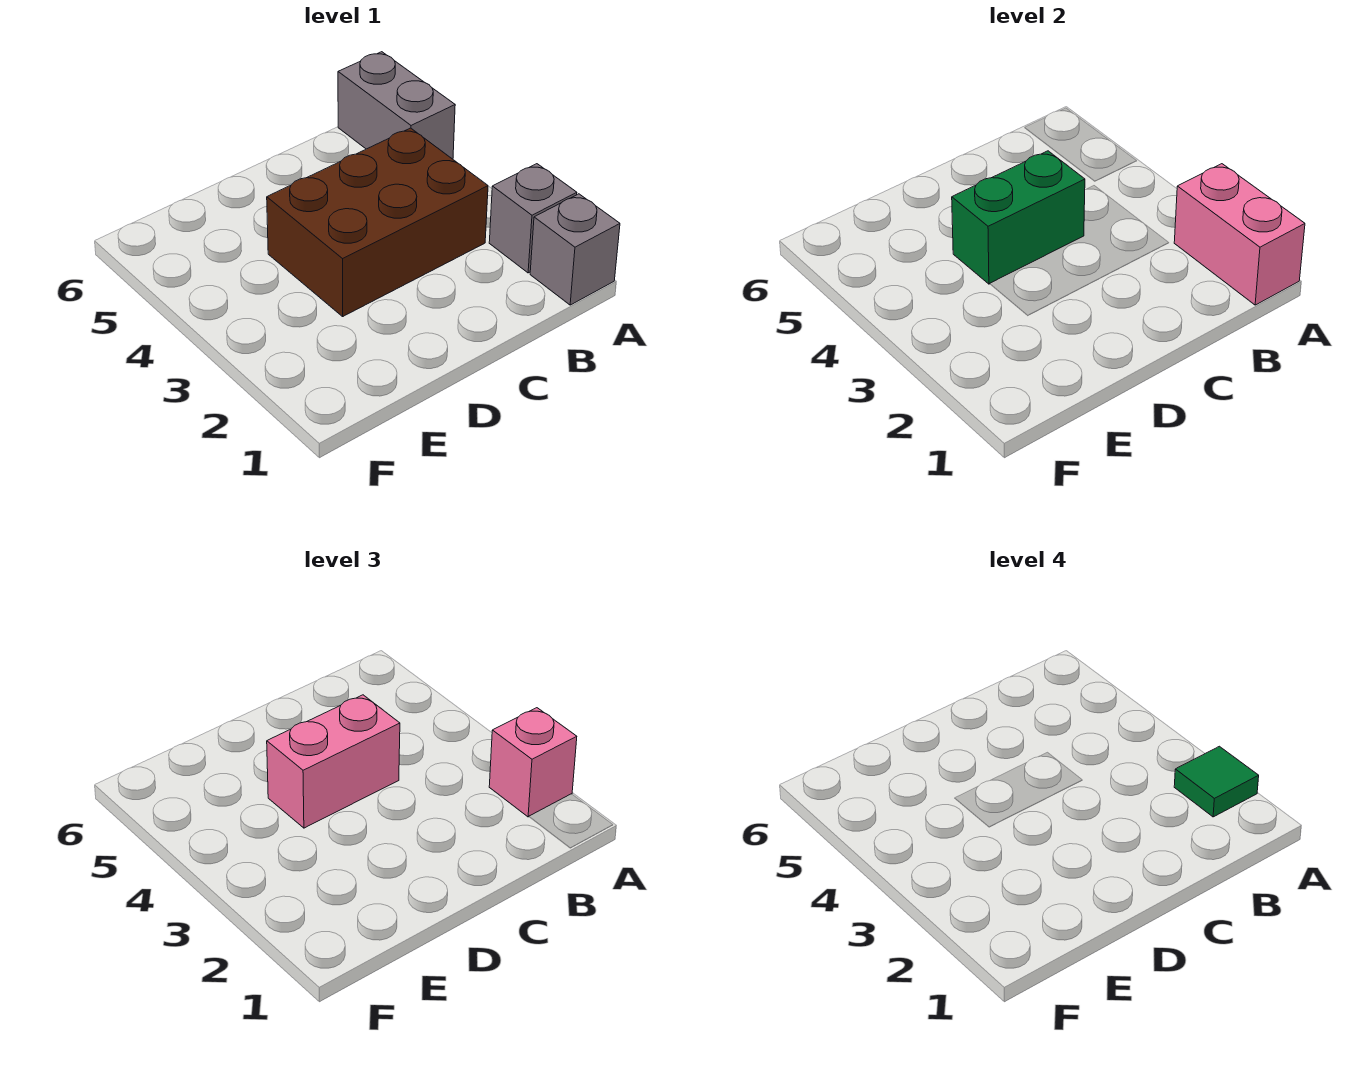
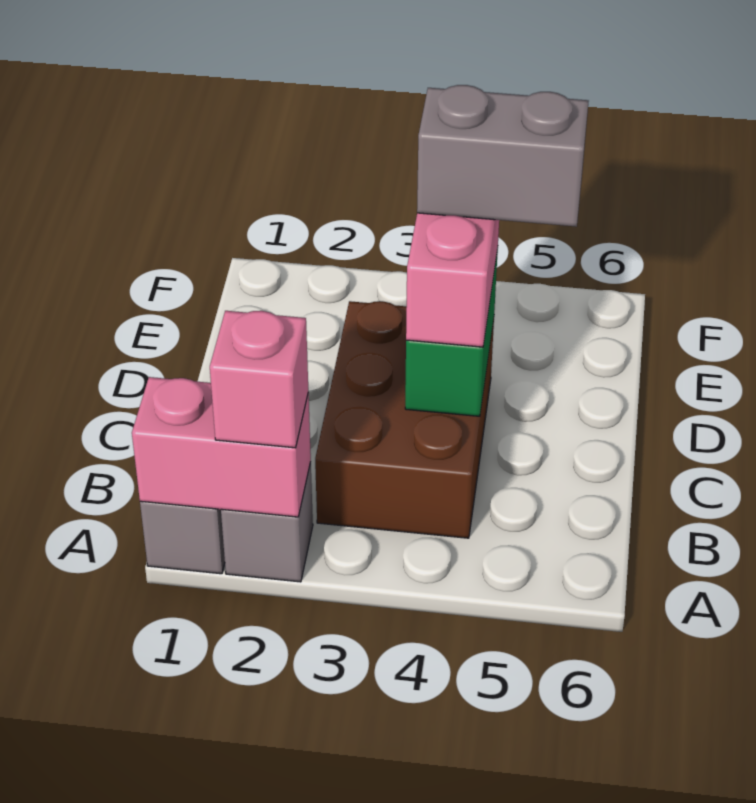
green tile A2 level 4 -> none
grey brick A5:A6 level 1 -> grey brick D4:D5 level 4

